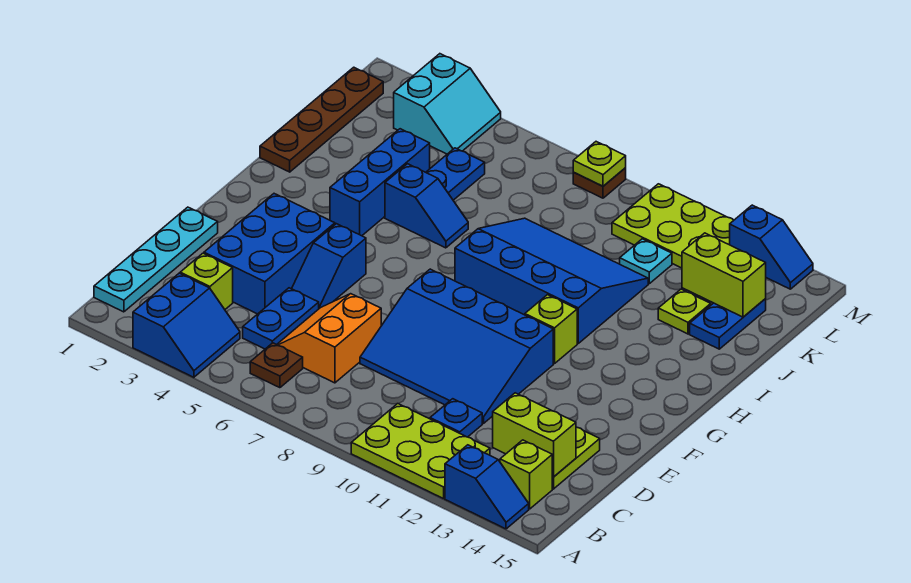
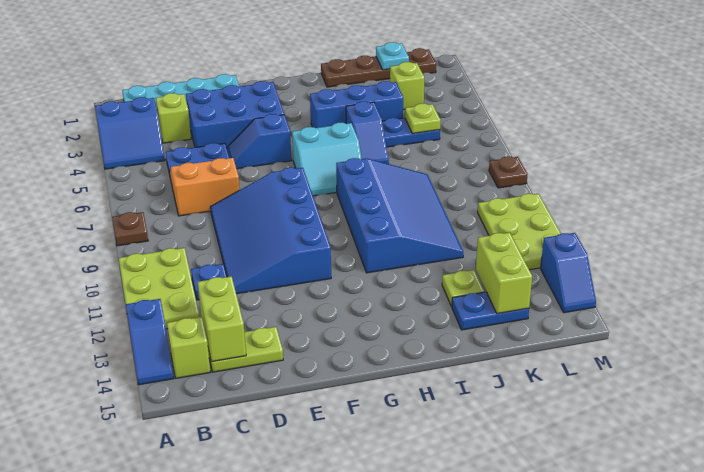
brown plate B6 level 1 -> brown plate A8 level 1
lime brick G11 level 1 -> lime brick K3 level 1
cyan plate K11 level 1 -> cyan plate K1 level 2
cyan slope L3:M4 level 1 top 3 -> cyan slope G6:H7 level 1 top 6
lime plate M8 level 2 -> lime plate K5 level 2

